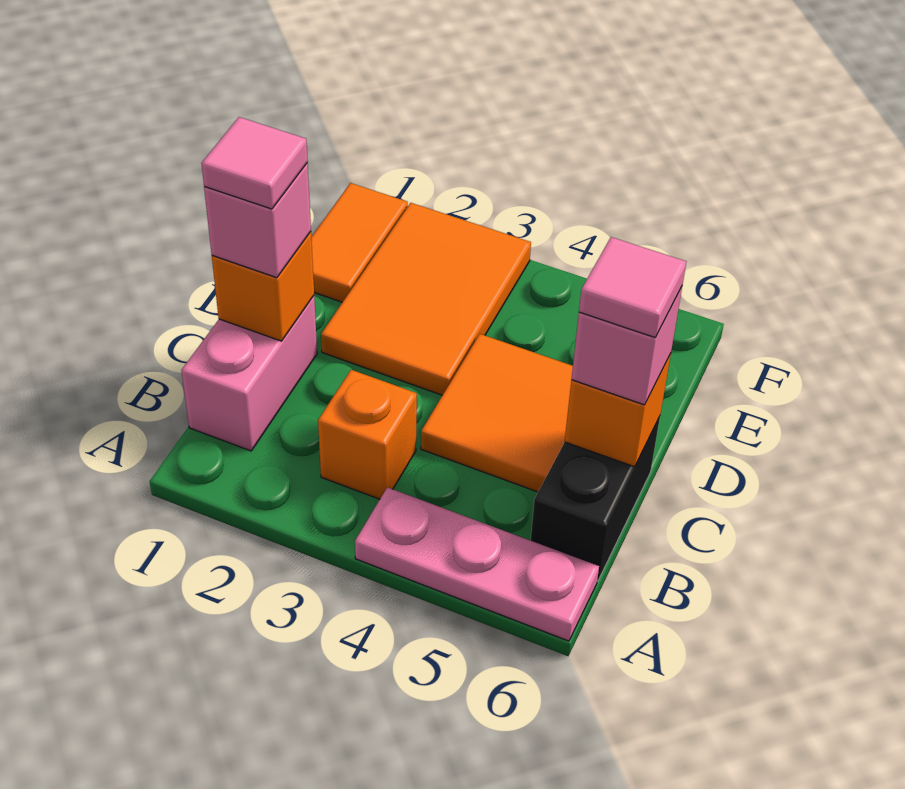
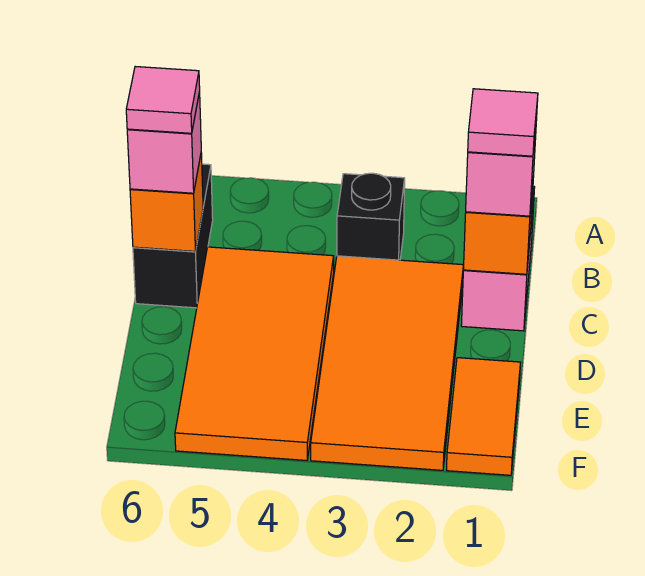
pink plate A4:A6 level 1 -> none
orange brick B3 level 1 -> black brick B3 level 1
orange tile C4:D5 level 1 -> orange tile C4:F5 level 1
orange tile D2:F3 level 1 -> orange tile C2:F3 level 1

